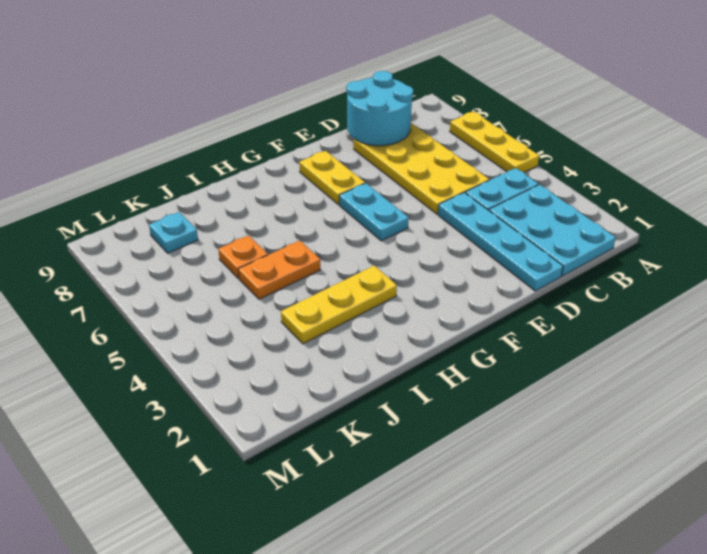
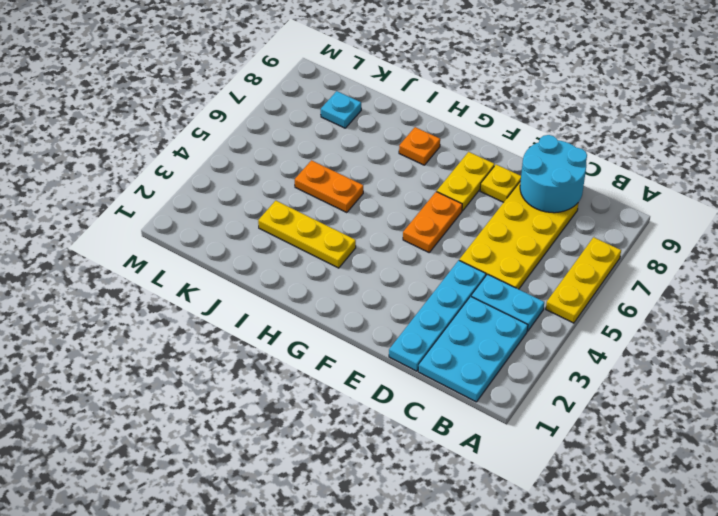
none -> yellow plate E8 level 1
cyan plate F5:F6 level 1 -> orange plate F5:F6 level 1
orange plate J6 level 1 -> orange plate H8 level 1

